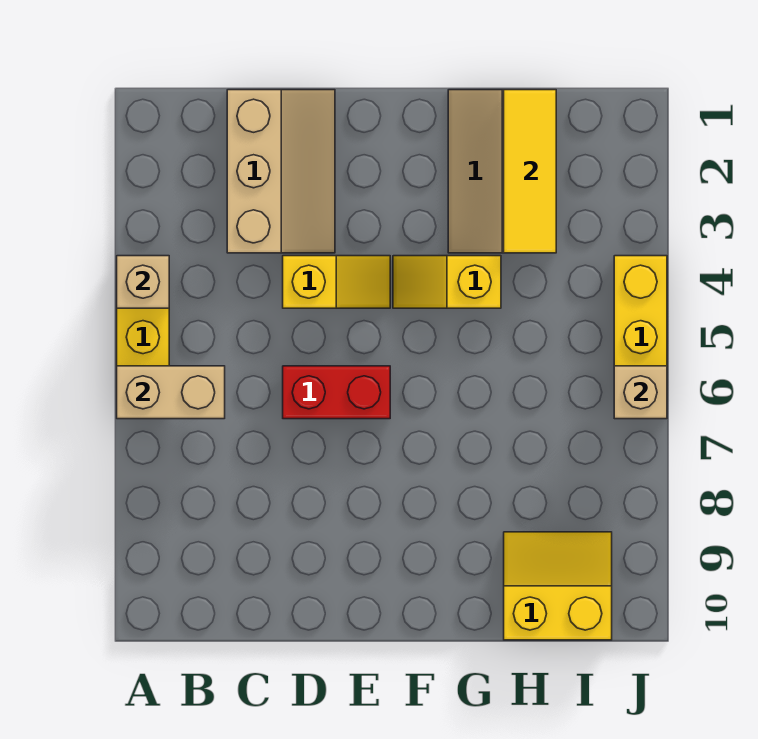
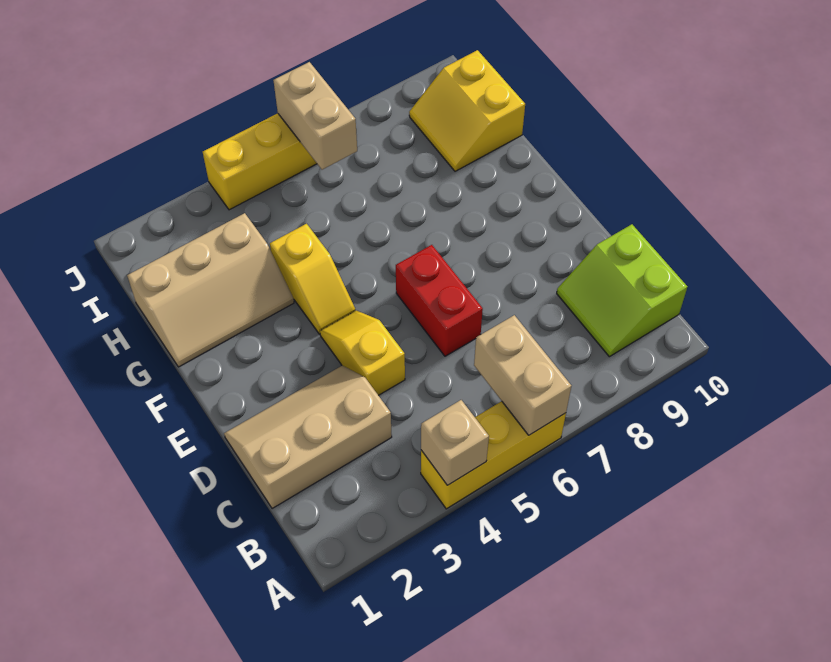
none -> lime slope B9:C10 level 1 top 10
yellow tile H1:H3 level 2 -> none
tan brick J6 level 2 -> tan brick I6:J6 level 2

